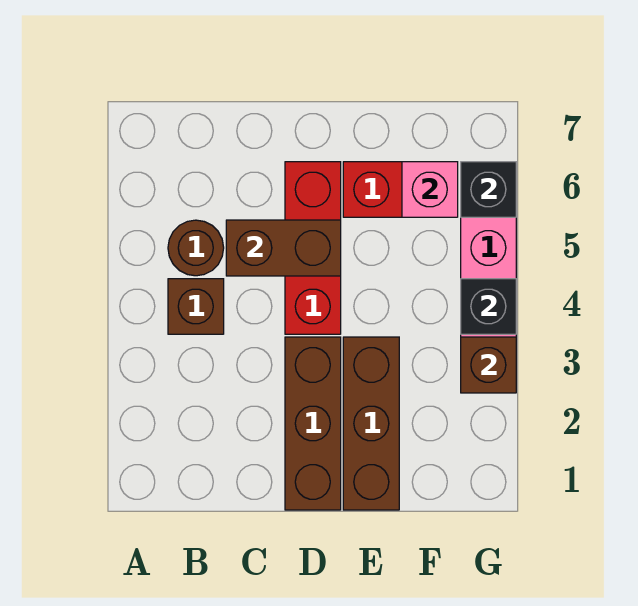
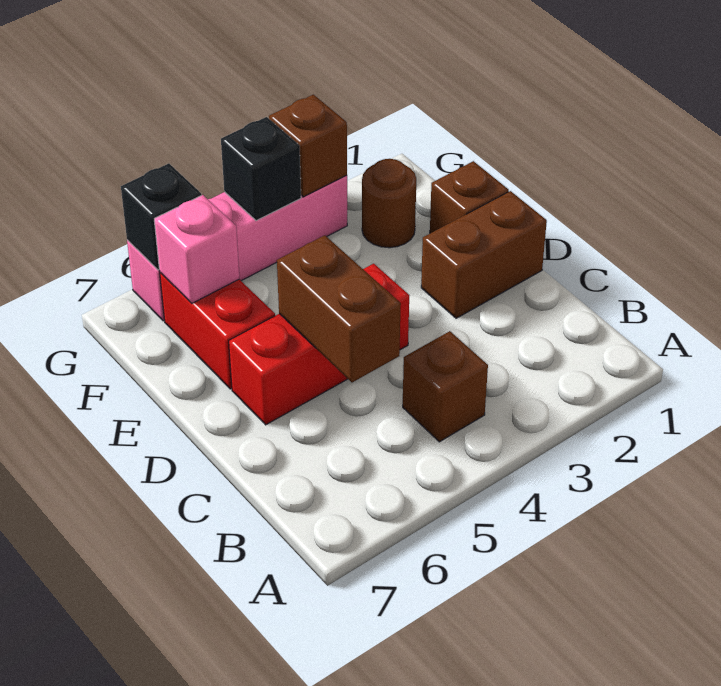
brown round brick B5 level 1 -> brown round brick F2 level 1
brown brick D1:D3 level 1 -> brown brick D1:D2 level 1
brown brick E1:E3 level 1 -> brown brick E1 level 1

